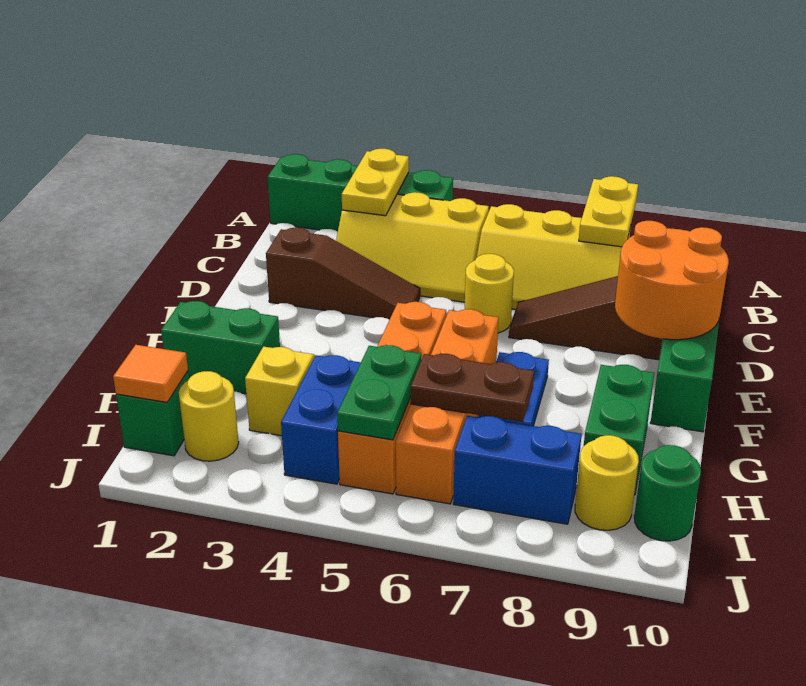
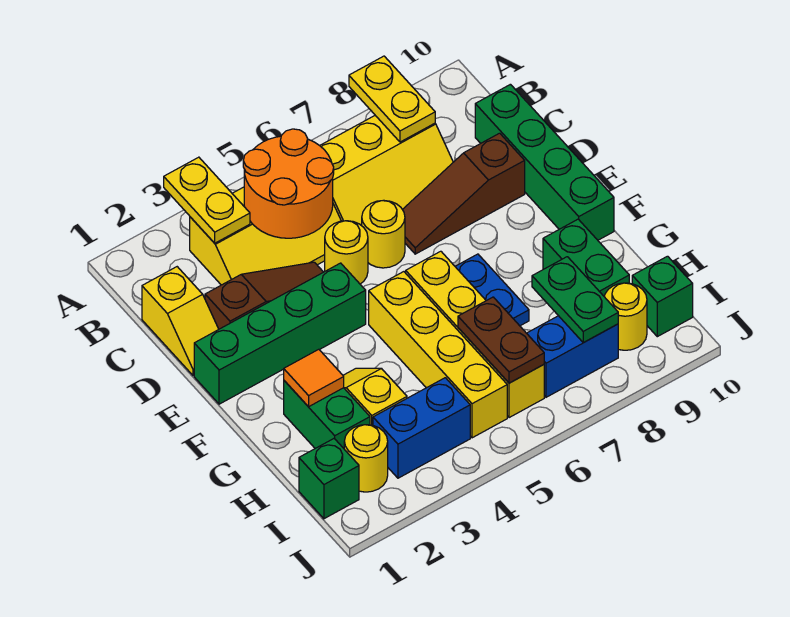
green brick A1:A4 level 1 -> green brick E1:E4 level 1
none -> yellow slope C1:D1 level 1 top C
none -> yellow round brick D5 level 1
orange round brick D9:E10 level 2 -> orange round brick B4:C5 level 2
orange brick F5:I5 level 1 -> yellow brick F5:I5 level 1
orange brick F6:I6 level 1 -> yellow brick F6:I6 level 1
green brick G1:G2 level 1 -> green brick G2:H2 level 1
blue brick H4:I4 level 1 -> blue brick I3:I4 level 1
green plate H5:I5 level 2 -> green plate H8:I8 level 2
brown plate H6:H7 level 2 -> brown plate H6:I6 level 2
orange tile I1 level 2 -> orange tile G2 level 2
green round brick I10 level 1 -> green brick I10 level 1

